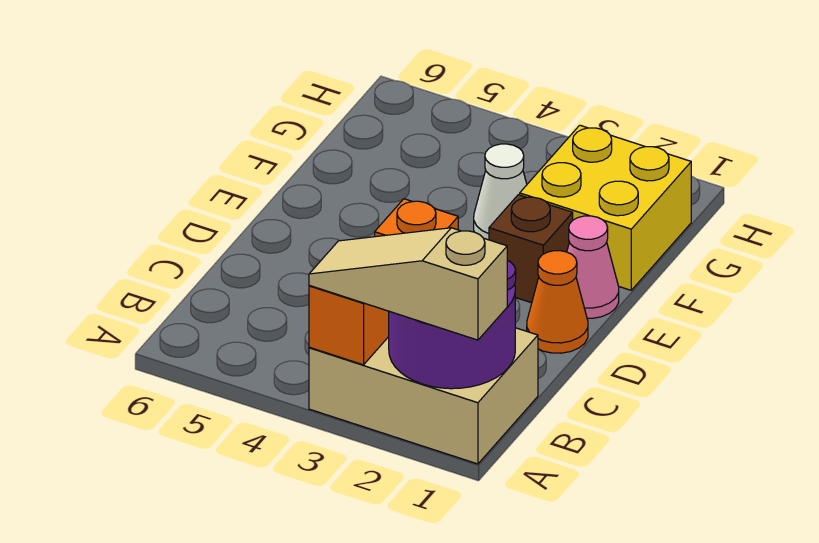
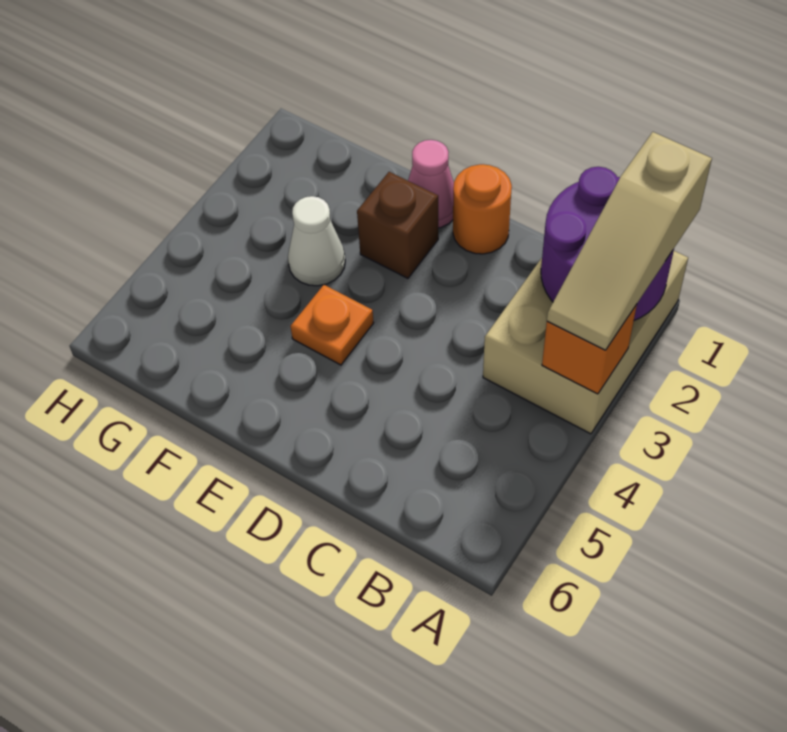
orange cone D1 level 1 -> orange round brick D1 level 1
yellow brick F1:G2 level 1 -> none

